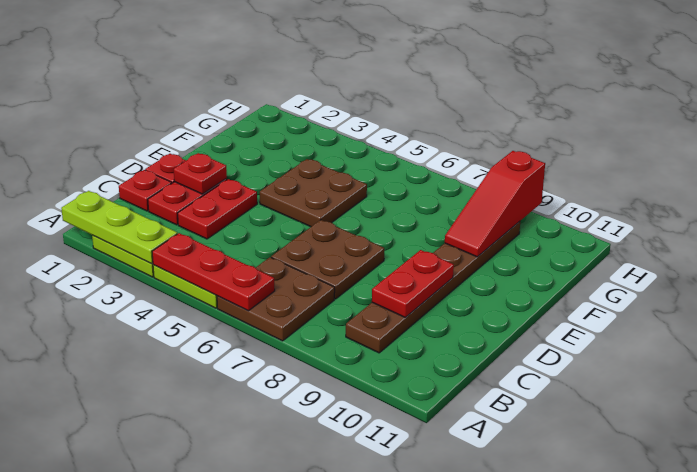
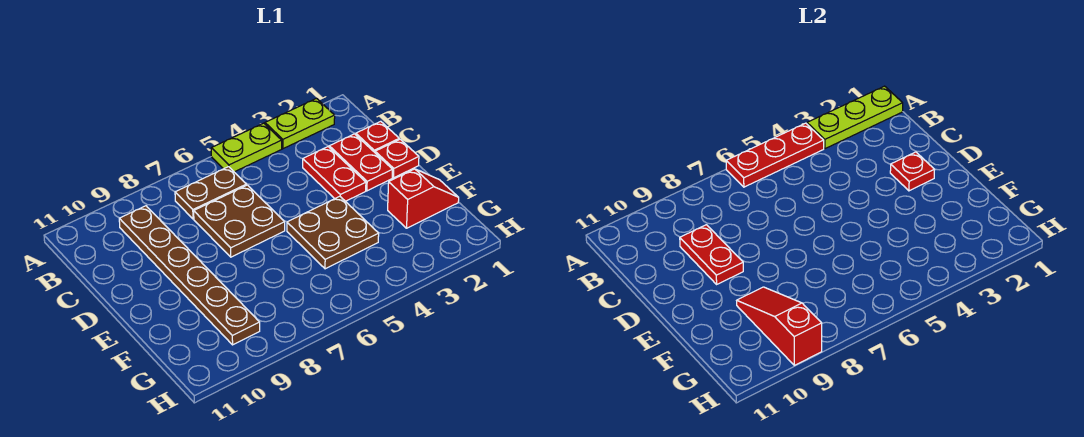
brown plate A6:B7 level 1 -> brown plate B6:B7 level 1
none -> red slope F1:F2 level 1 top 2

